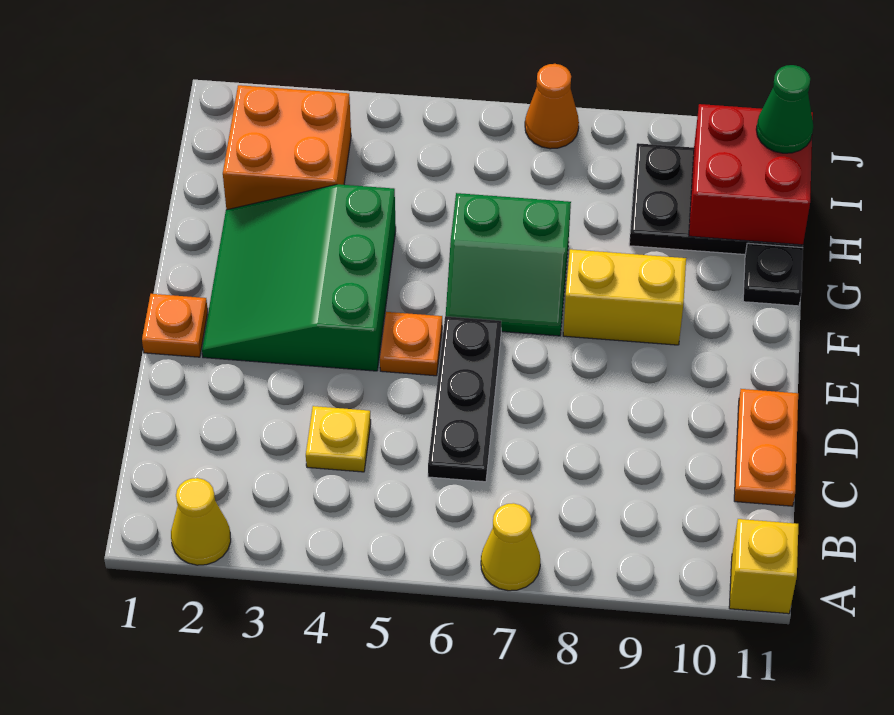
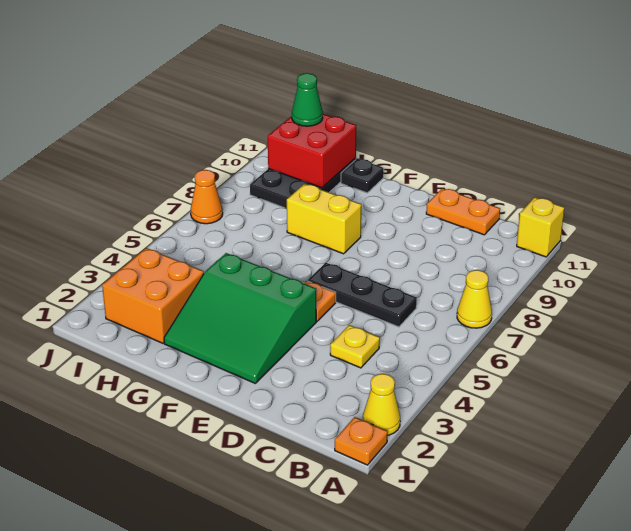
orange plate E1 level 1 -> orange plate A1 level 1
green slope F6:G7 level 1 top G -> none
yellow brick F8:F9 level 1 -> yellow brick F8:G8 level 1

